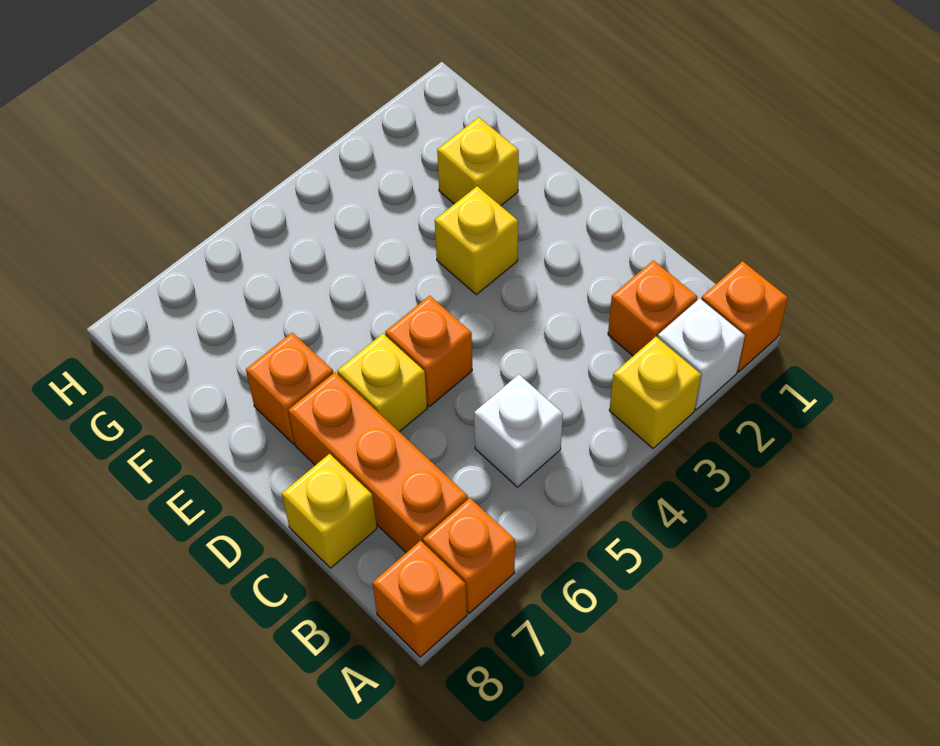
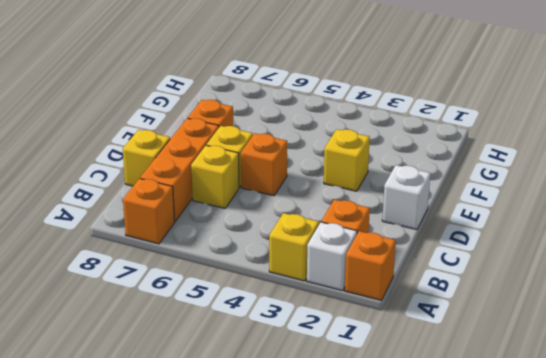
orange brick A8 level 1 -> none
white brick B5 level 1 -> white brick D1 level 1
yellow brick F2 level 1 -> yellow brick C6 level 1

